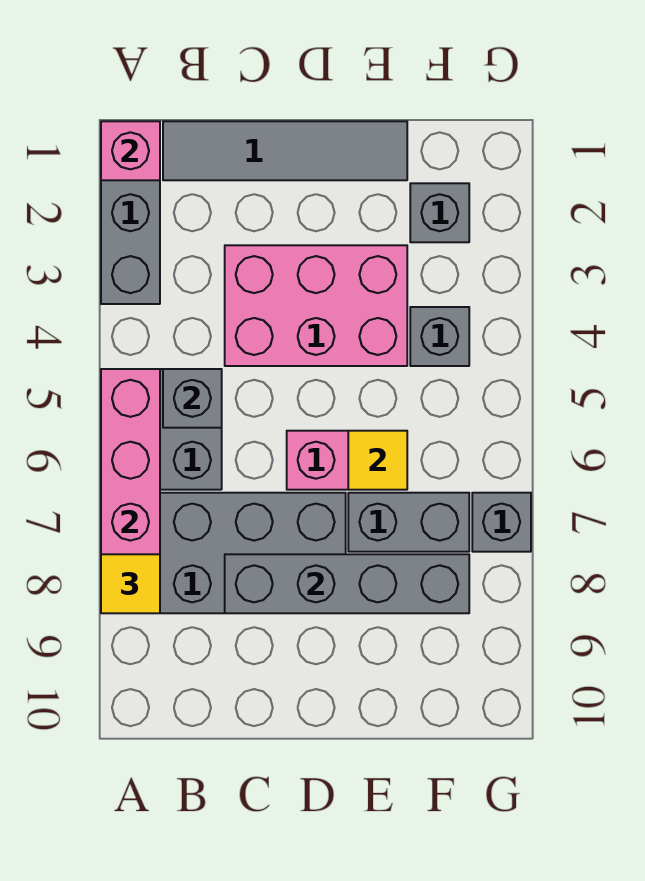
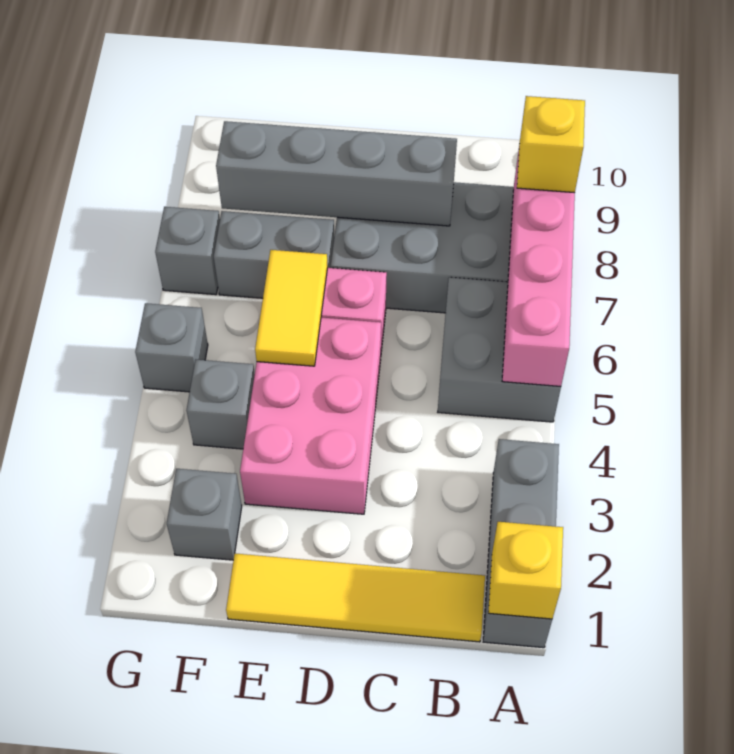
pink brick A1 level 2 -> yellow brick A1 level 2
yellow tile A8 level 3 -> yellow brick A8 level 3
grey tile B1:E1 level 1 -> yellow tile B1:E1 level 1
grey brick B5 level 2 -> grey brick G5 level 1
pink brick C3:E4 level 1 -> pink brick D3:E5 level 1
yellow tile E6 level 2 -> yellow tile E5:E6 level 2

